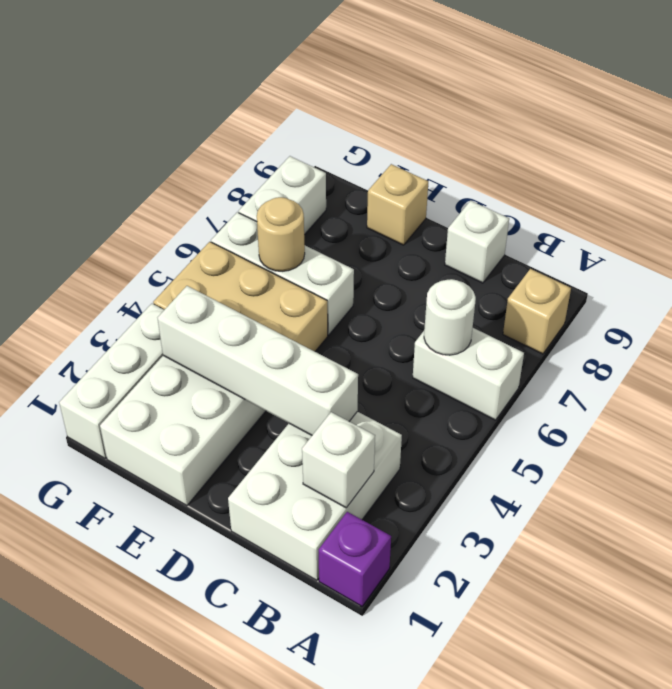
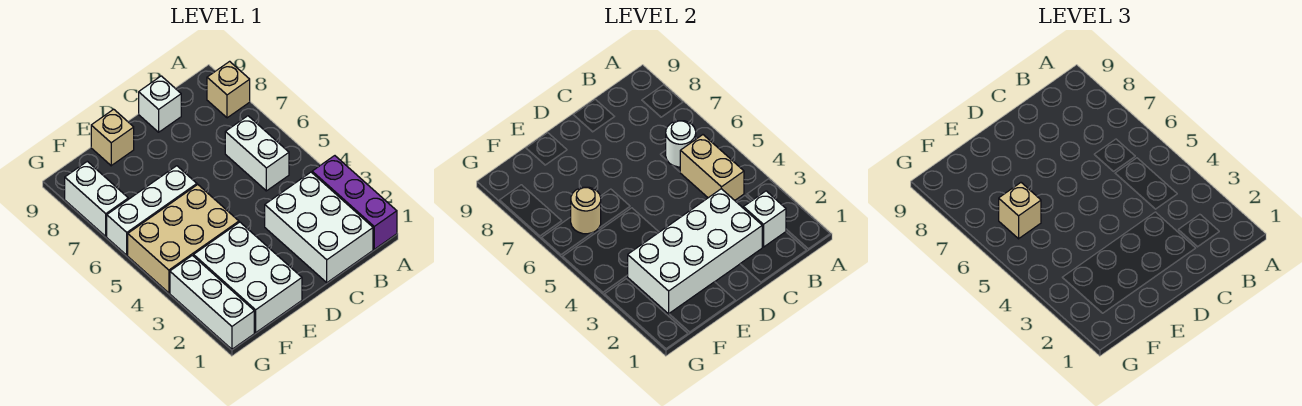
purple brick A1 level 1 -> purple brick A1:A3 level 1
white brick A6:B6 level 1 -> white brick B5:B6 level 1
none -> tan brick B4:B5 level 2
white brick C3:F3 level 2 -> white brick C2:F3 level 2
none -> tan brick F6 level 3

